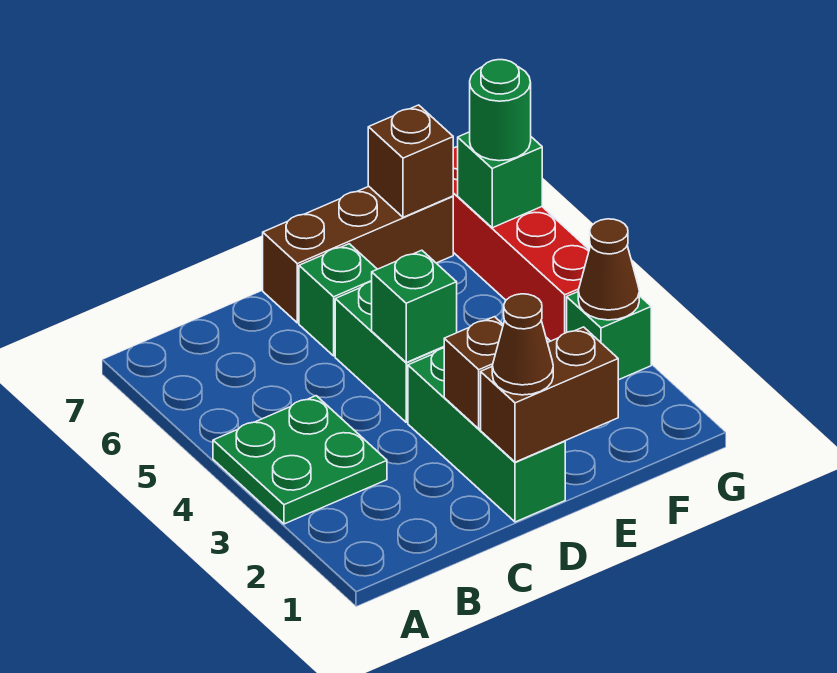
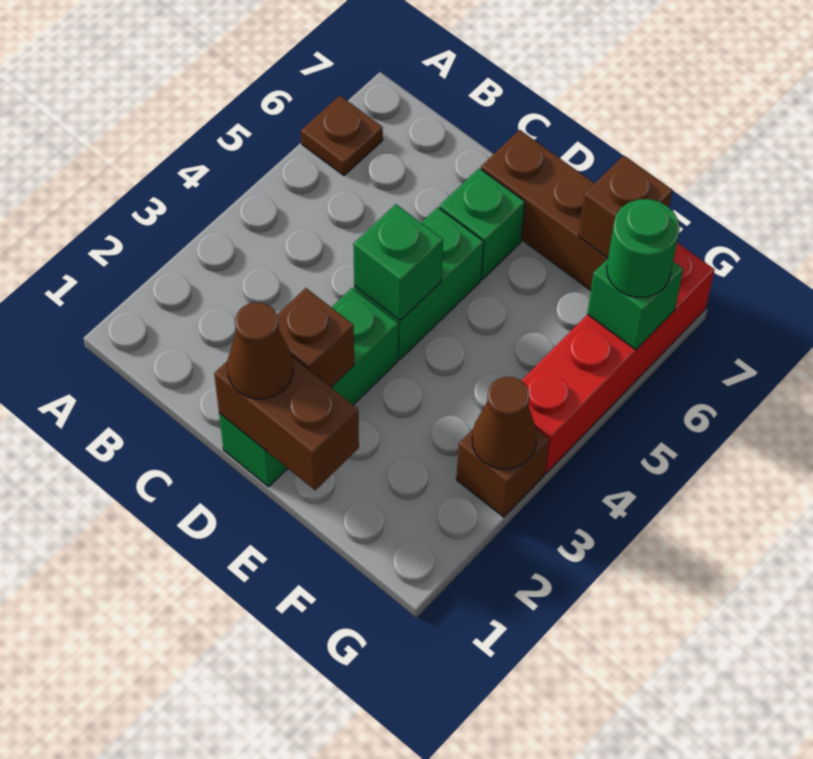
green plate A3:B4 level 1 -> none
none -> brown plate A6 level 1
green brick G3 level 1 -> brown brick G3 level 1

